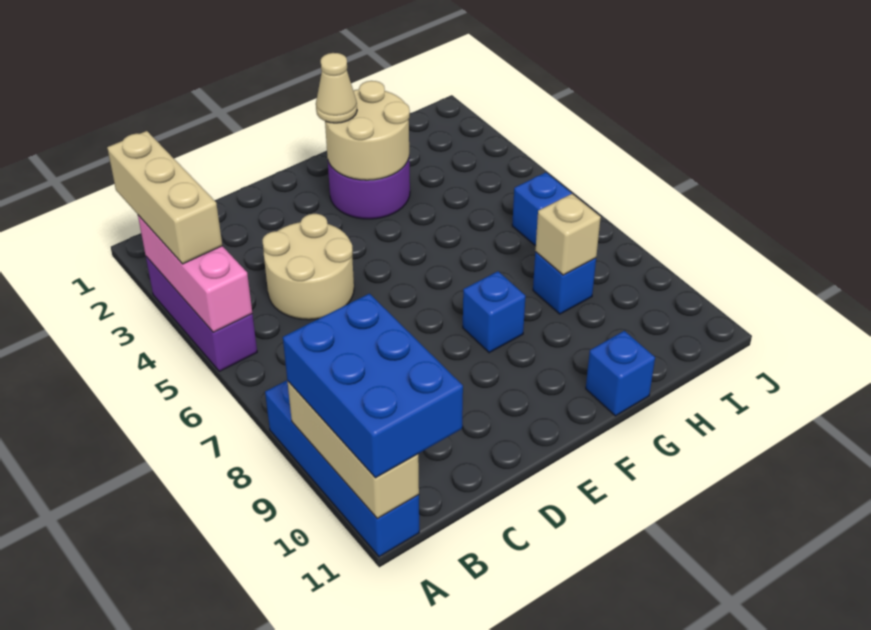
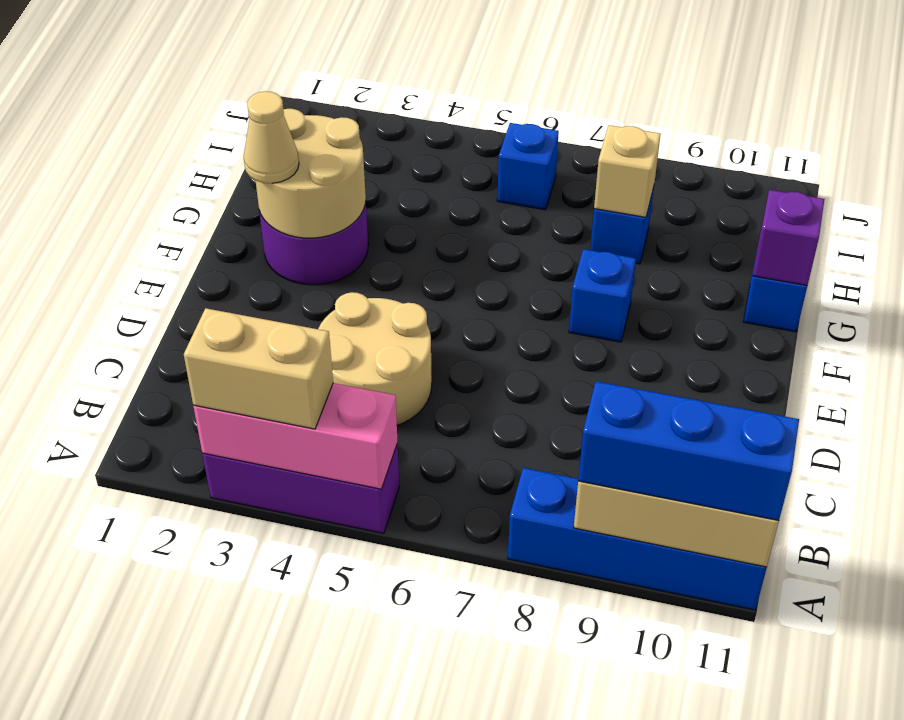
tan brick A2:A4 level 3 -> tan brick A3:A4 level 3
blue brick A9:B11 level 3 -> blue brick A9:A11 level 3
none -> purple brick G11 level 2

